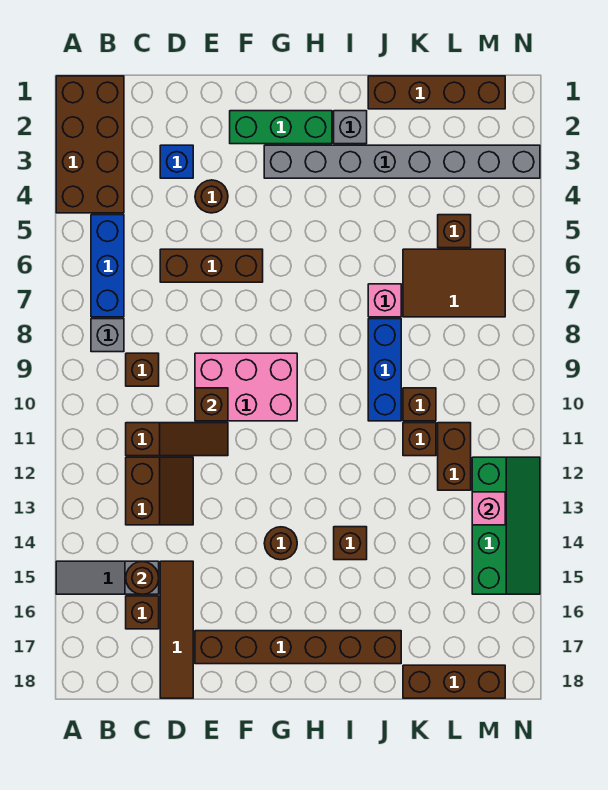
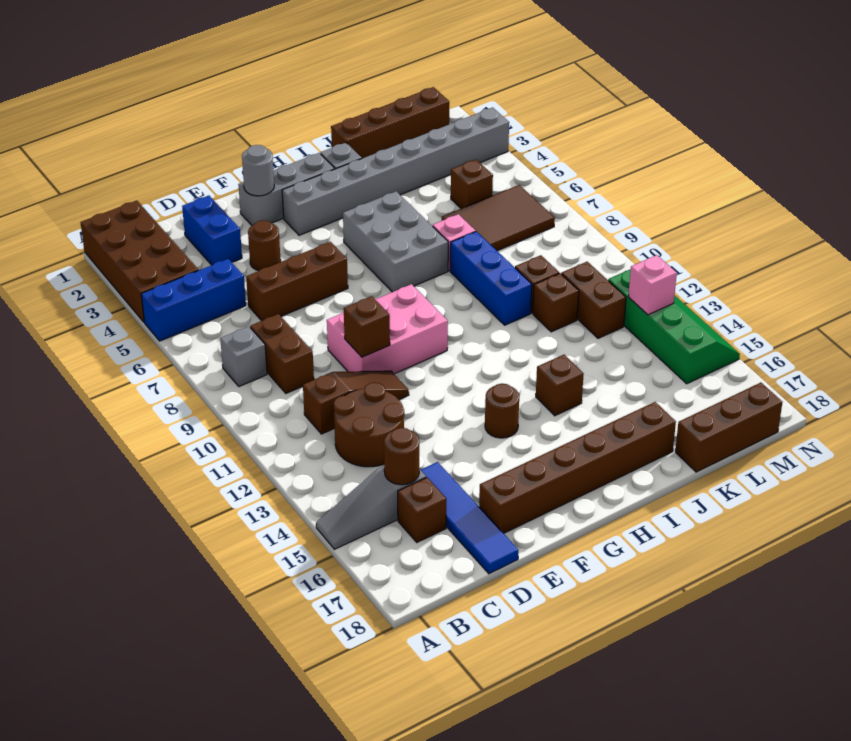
blue brick B5:B7 level 1 -> blue brick A5:C5 level 1
brown brick C9 level 1 -> brown brick C8:C9 level 1
brown slope C12:D13 level 1 top C -> brown round brick C12:D13 level 1
blue brick D3 level 1 -> blue brick D2:D3 level 1
brown tile D15:D18 level 1 -> blue tile D15:D18 level 1
green brick F2:H2 level 1 -> grey brick F2:H2 level 1
none -> grey round brick F2 level 2
none -> grey brick H5:I7 level 1

